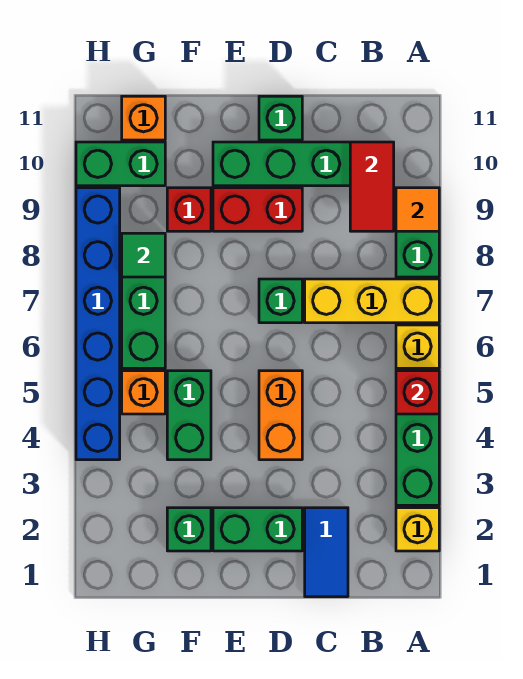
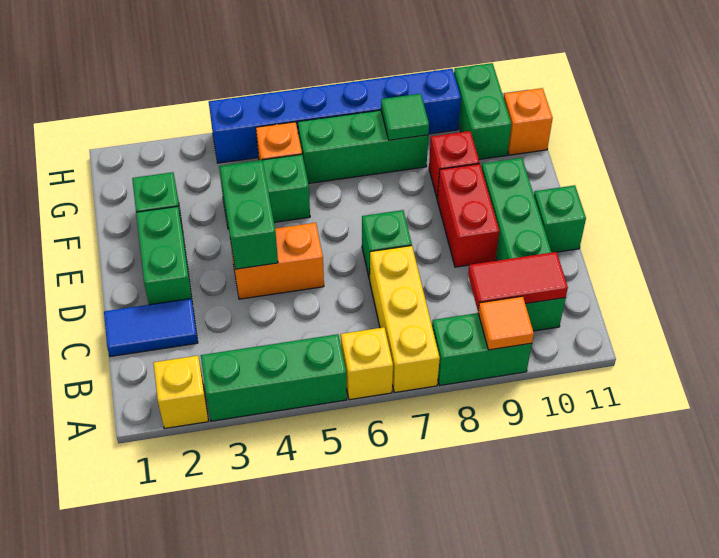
red brick A5 level 2 -> none
none -> green brick D4:E4 level 2

